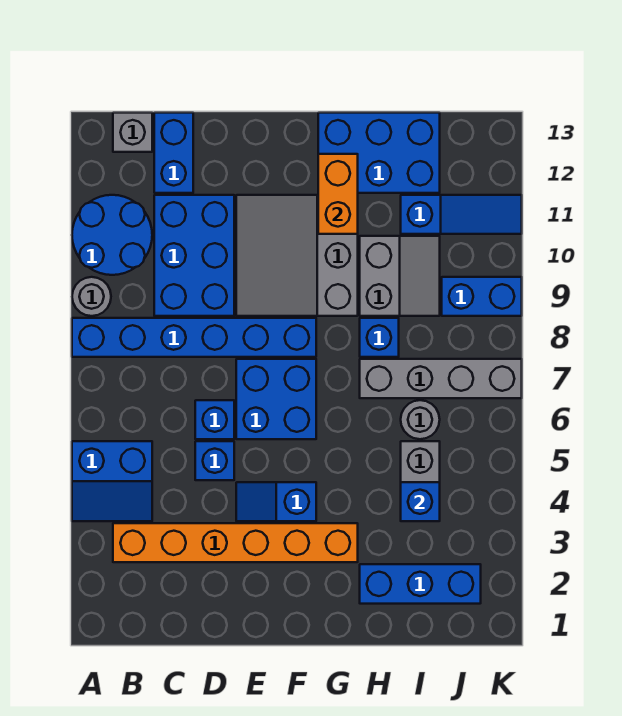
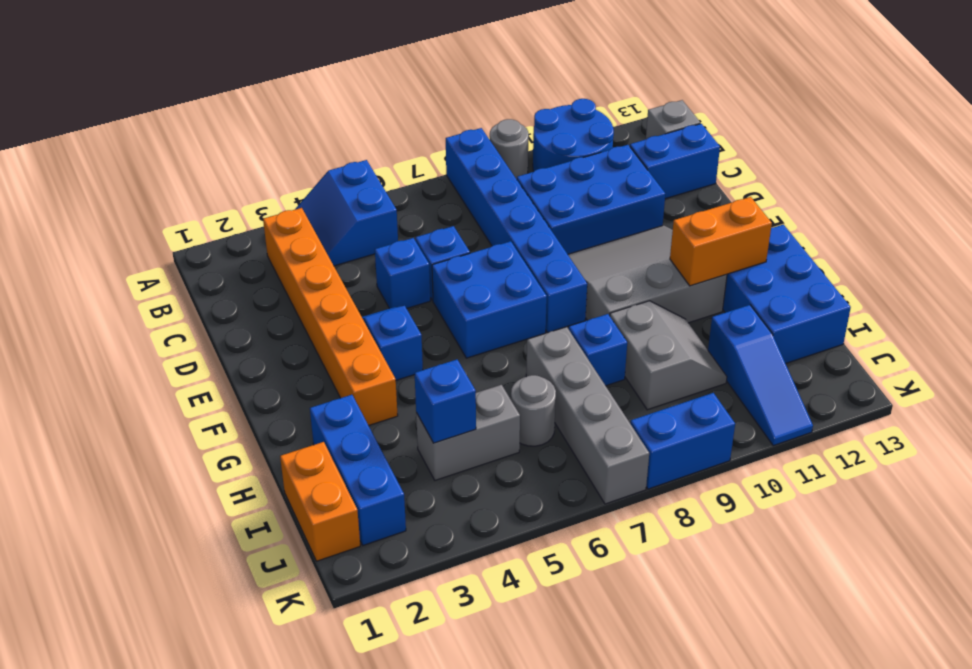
grey slope H9:I10 level 1 top H -> grey slope H9:I10 level 1 top 9
none -> orange brick I1:J1 level 1
blue brick J9:K9 level 1 -> blue brick K8:K9 level 1

